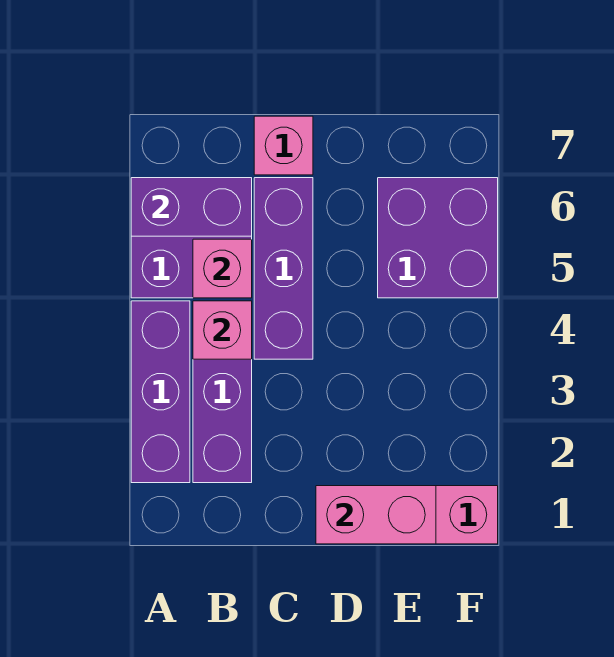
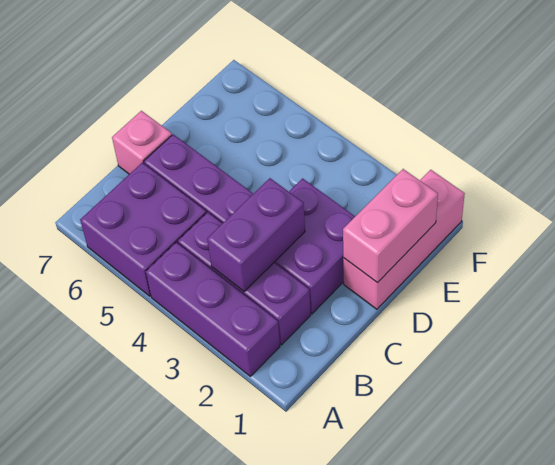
purple brick A6:B6 level 2 -> purple brick B3:C3 level 2
pink brick B4 level 2 -> none
pink brick B5 level 2 -> none
purple brick E5:F6 level 1 -> purple brick C2:D3 level 1

